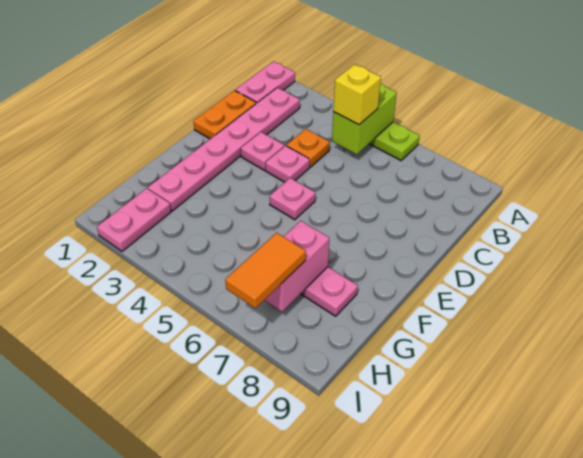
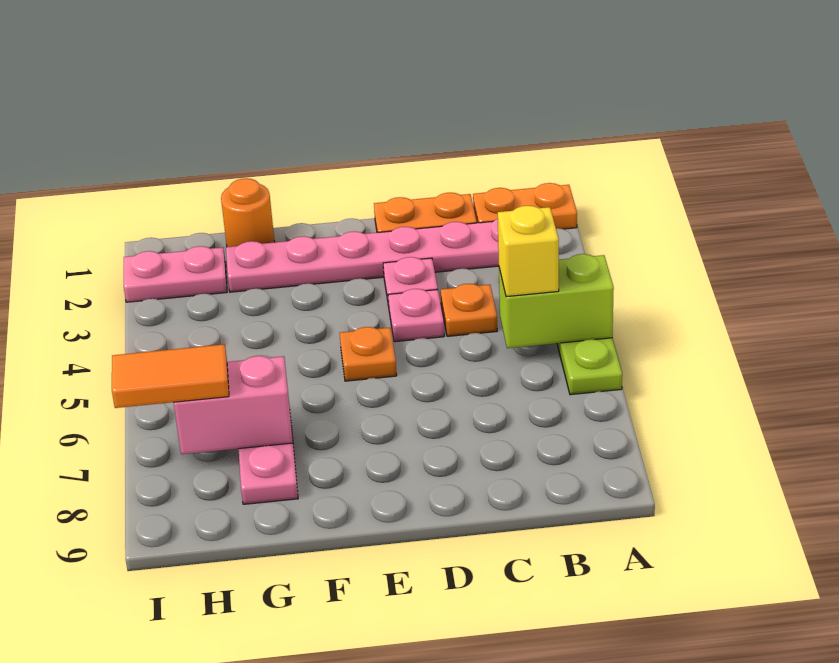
pink plate A1:B1 level 1 -> orange plate A1:B1 level 1
pink plate E5 level 1 -> orange plate E5 level 1
none -> orange round brick G1 level 1

